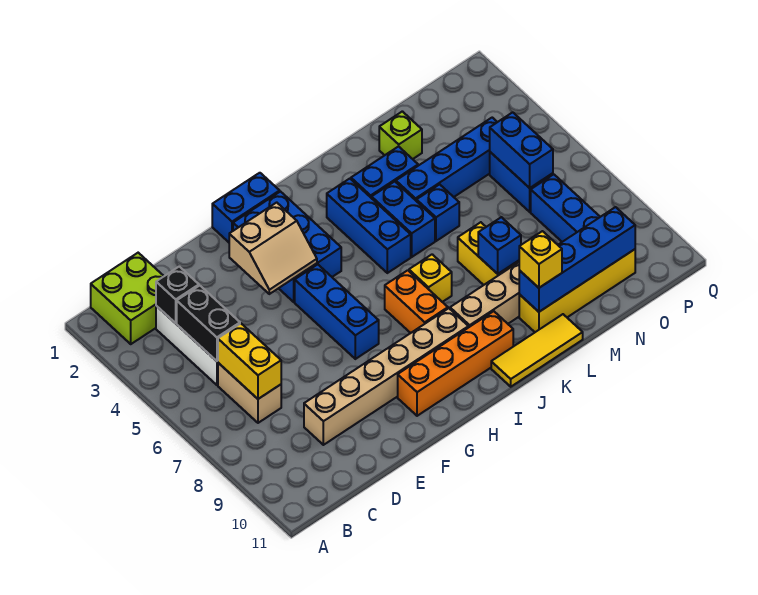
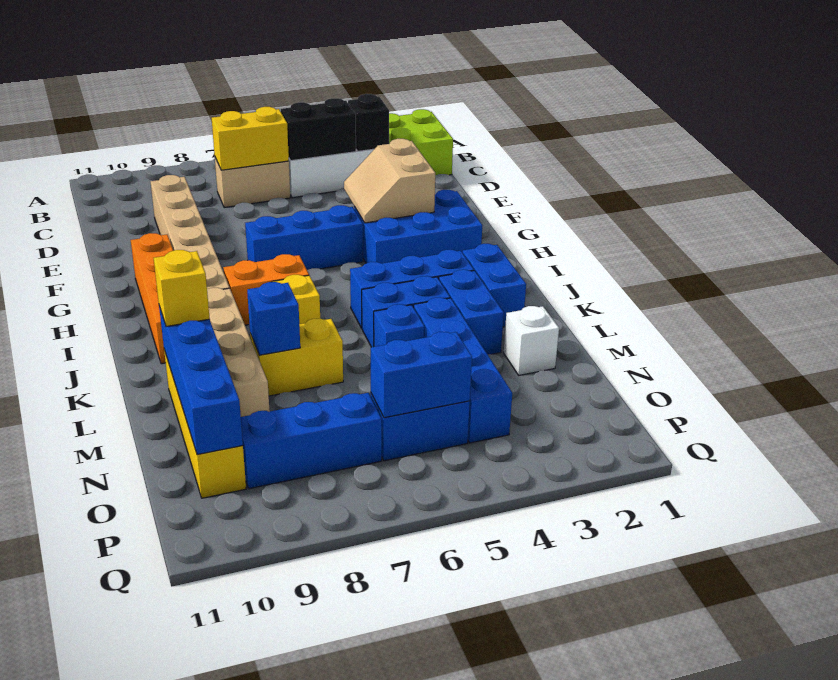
blue brick G1:H1 level 1 -> blue brick J2:K2 level 1
yellow tile J11:L11 level 1 -> none
lime brick M2 level 1 -> white brick M2 level 1

